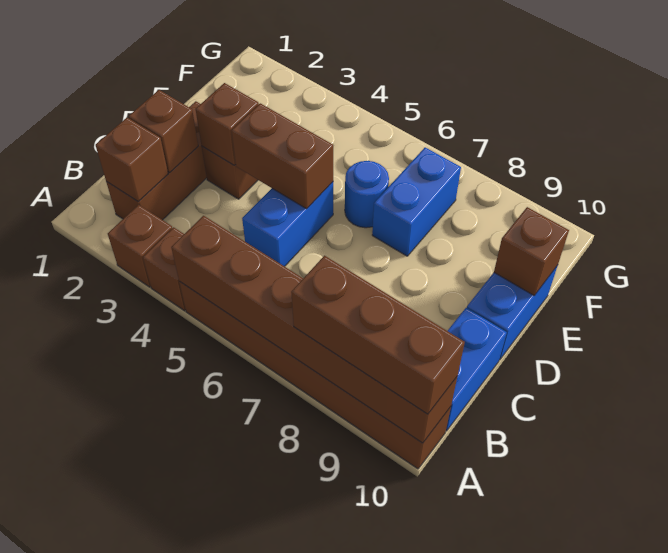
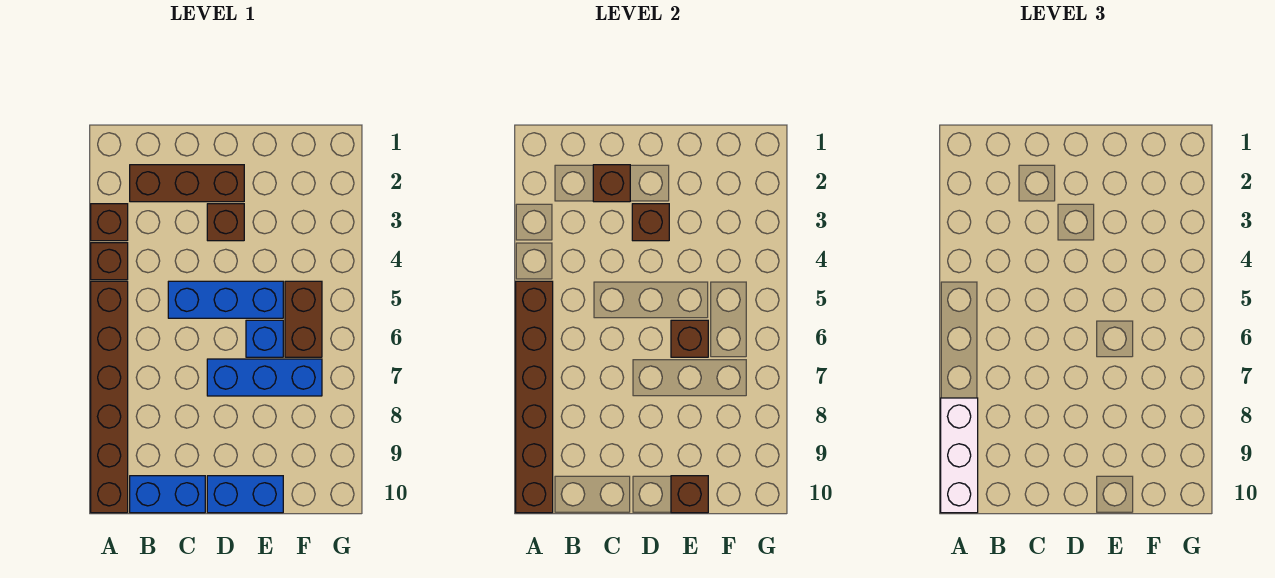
brown brick A8:A10 level 3 -> white brick A8:A10 level 3
brown brick B2 level 2 -> brown brick E6 level 2
blue brick C5:D5 level 1 -> blue brick C5:E5 level 1
brown brick D4:D5 level 2 -> brown brick F5:F6 level 1
blue round brick E6 level 1 -> blue brick E6 level 1
blue brick E7:F7 level 1 -> blue brick D7:F7 level 1

